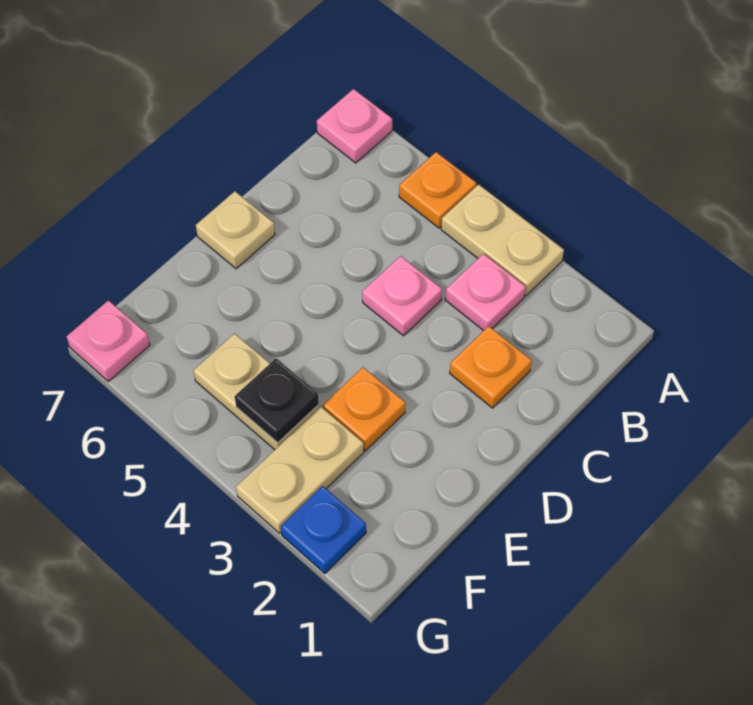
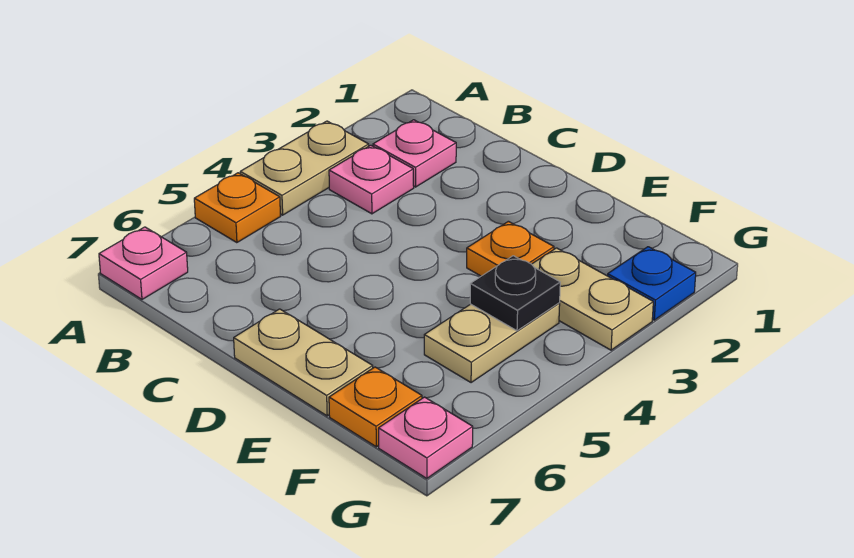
orange plate C2 level 1 -> orange plate F7 level 1
pink plate C4 level 1 -> pink plate B2 level 1
tan plate D7 level 1 -> tan plate D7:E7 level 1

